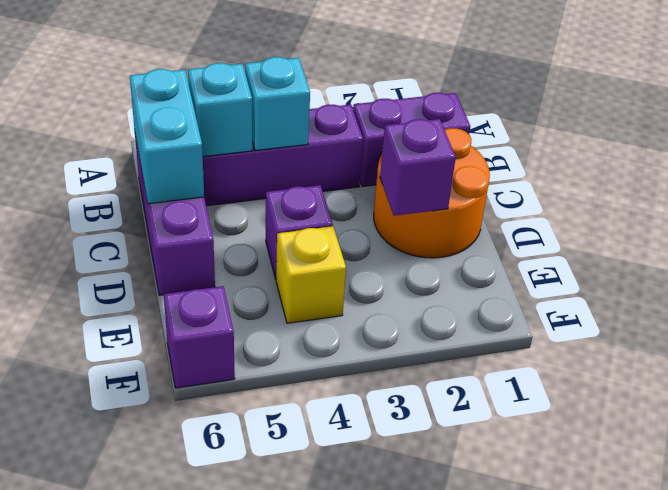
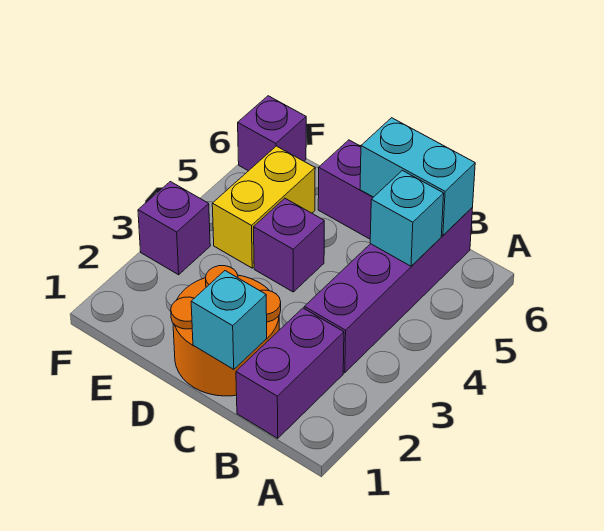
cyan brick B4 level 2 -> cyan brick C1 level 2
purple brick D2 level 2 -> purple brick F3 level 1
yellow brick E4 level 1 -> yellow brick E4:E5 level 1

